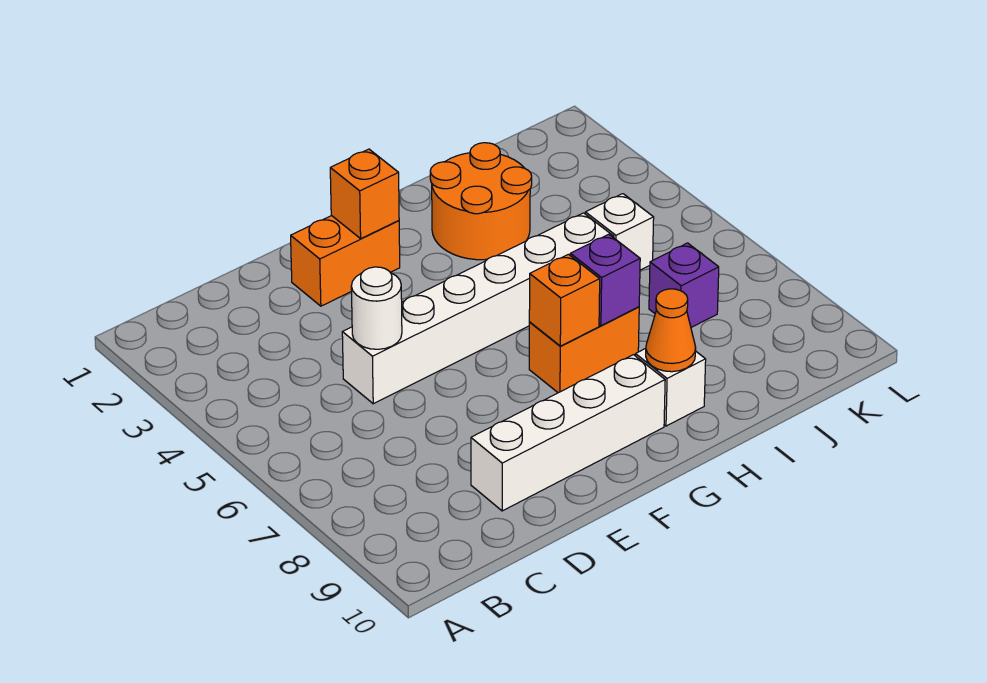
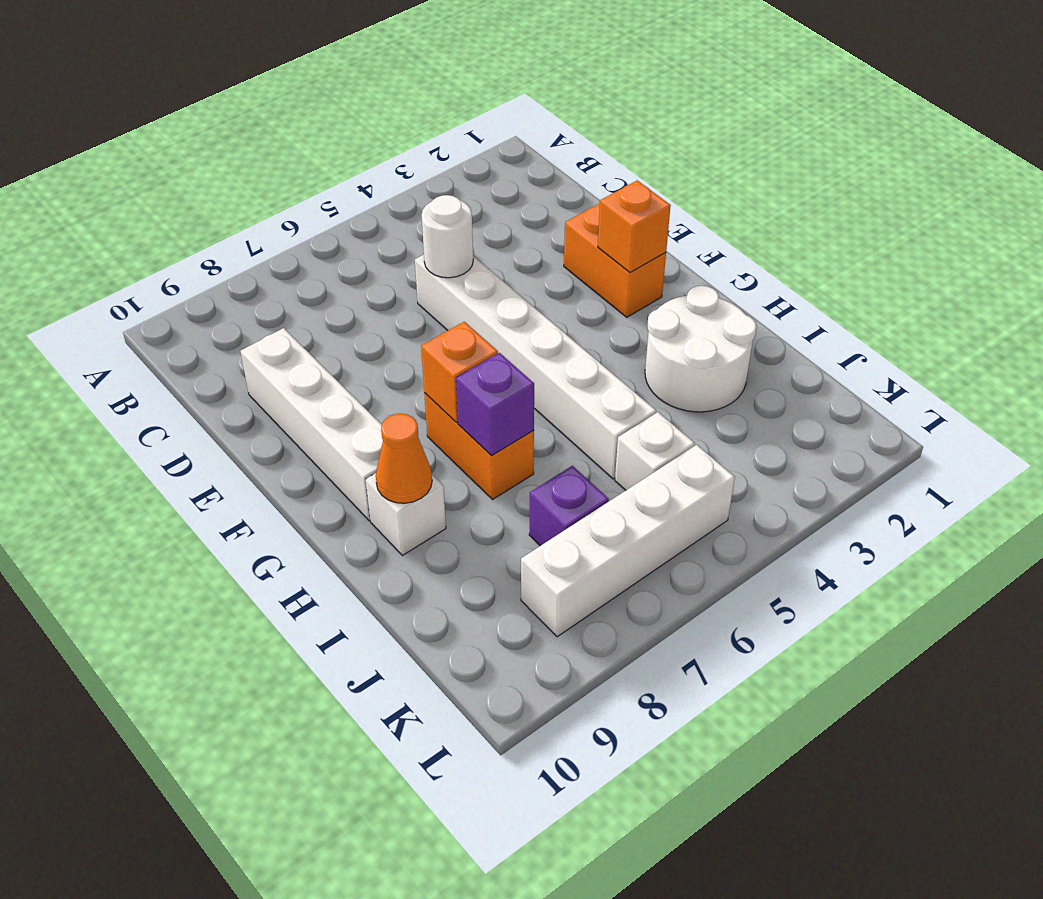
orange round brick H2:I3 level 1 -> white round brick H2:I3 level 1
none -> white brick K5:K8 level 1

